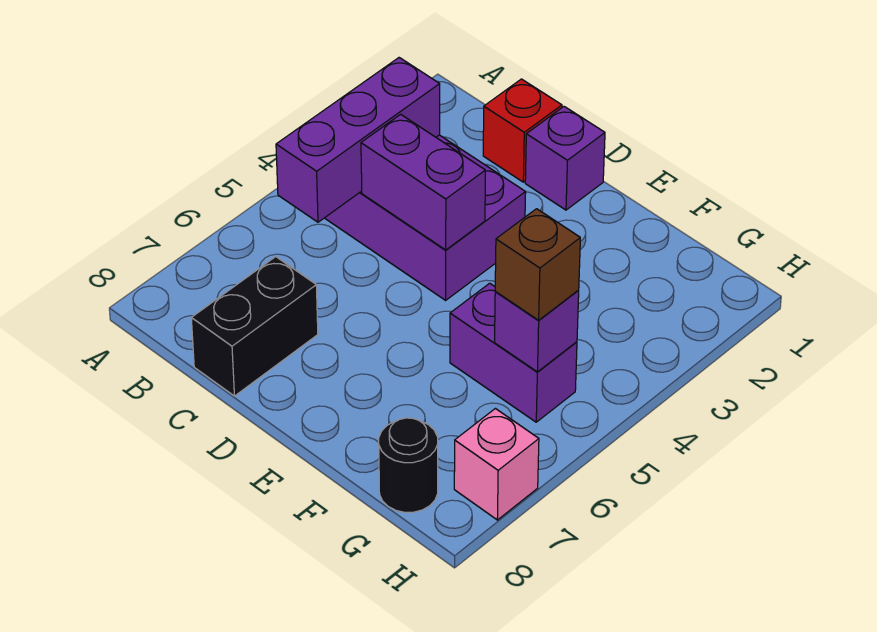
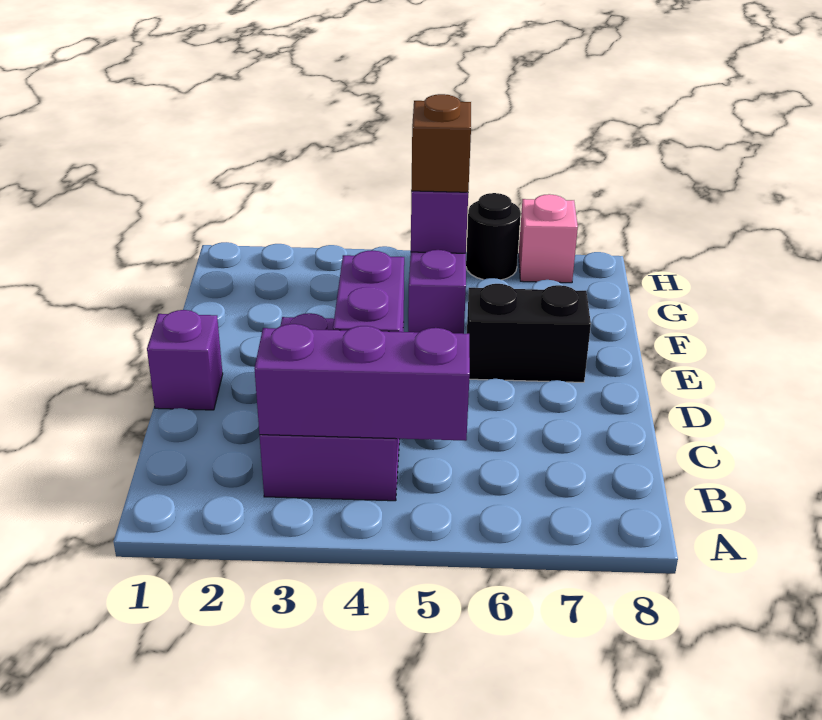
red brick C1 level 1 -> none
black brick C7:C8 level 1 -> black brick E6:E7 level 1
black round brick G8 level 1 -> black round brick H6 level 1

